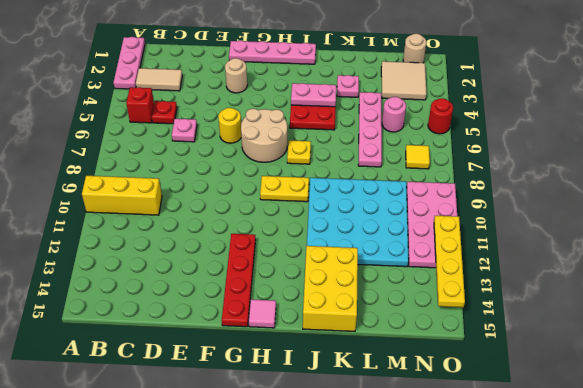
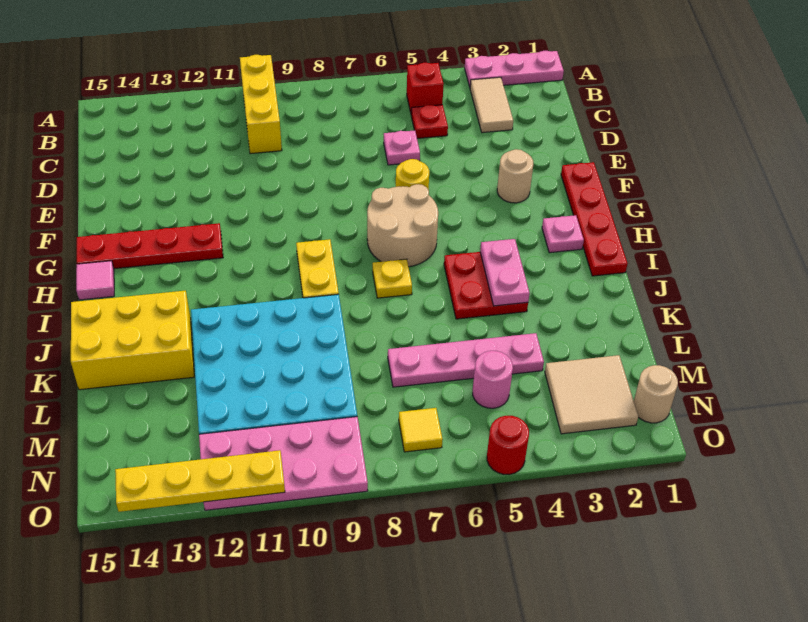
pink plate F1:I1 level 1 -> red plate F1:I1 level 1
pink plate K3 level 1 -> pink plate H2 level 1

